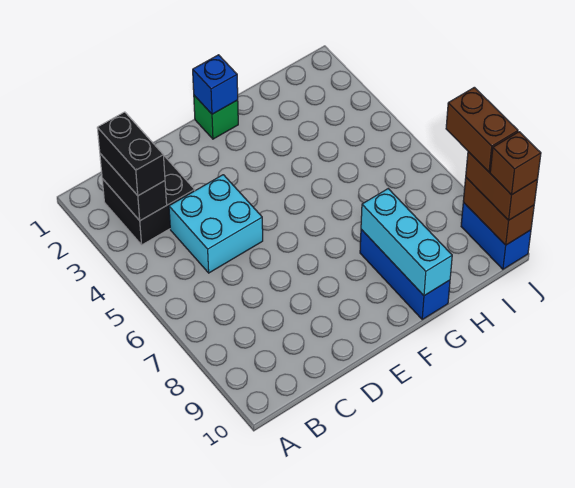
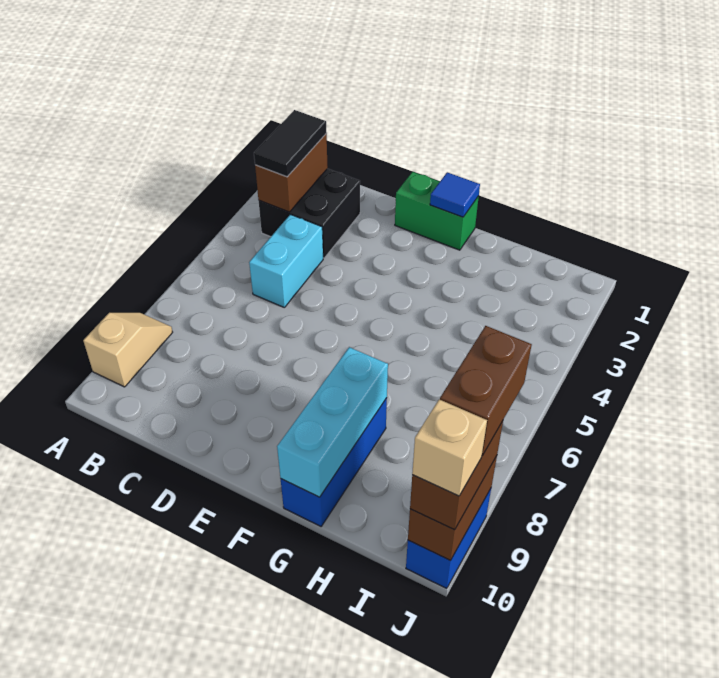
none -> tan slope A8:A9 level 1 top 9
black brick B2:B3 level 2 -> brown brick B2:B3 level 2
black brick B2:B3 level 3 -> black tile B2:B3 level 3
cyan brick C4:D5 level 1 -> cyan brick C4:C5 level 1
green brick F1 level 1 -> green brick E1:F1 level 1
blue brick F1 level 2 -> blue tile F1 level 2
brown brick J10 level 4 -> tan brick J10 level 4

